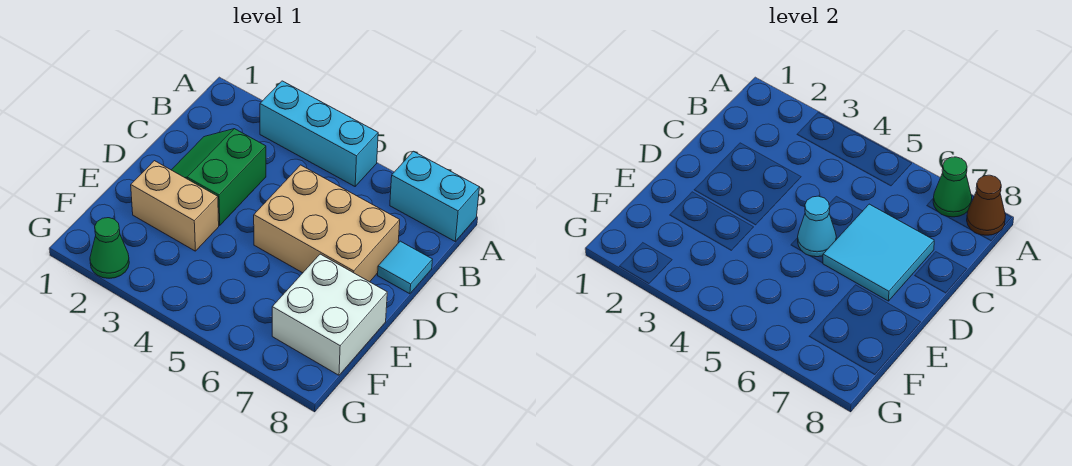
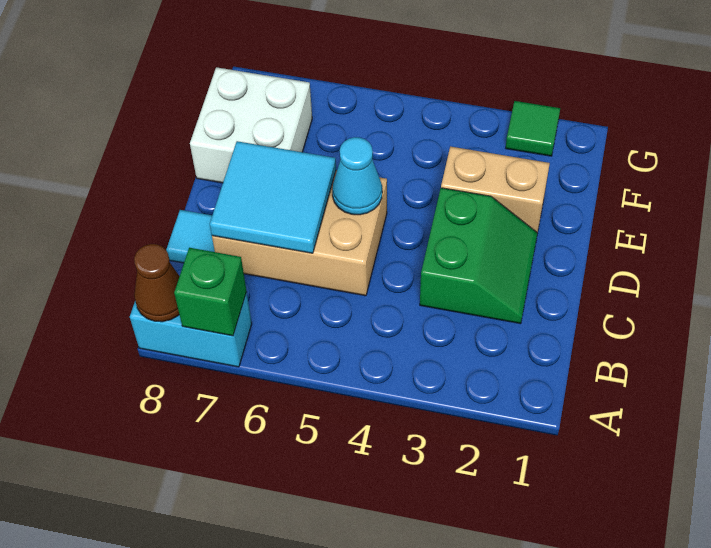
cyan brick A3:A5 level 1 -> none
green cone A7 level 2 -> green brick A7 level 2
green cone G2 level 1 -> green tile G2 level 1

